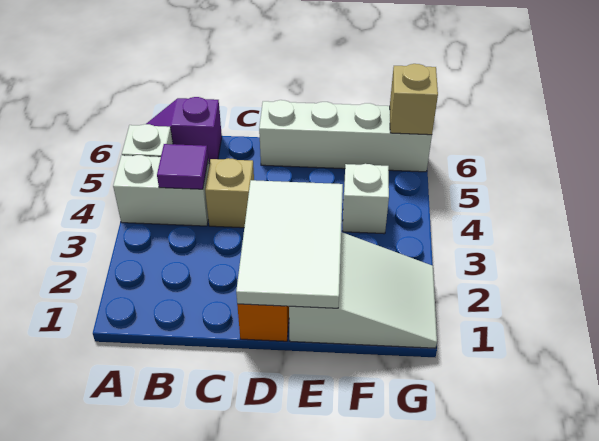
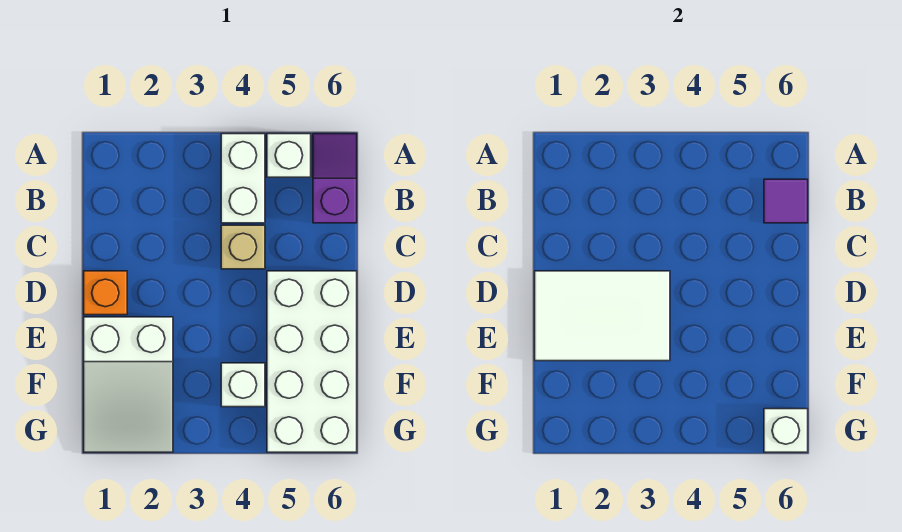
purple tile B4 level 2 -> purple tile B6 level 2
white brick D6:G6 level 1 -> white brick D5:G6 level 1
tan brick G6 level 2 -> white brick G6 level 2

